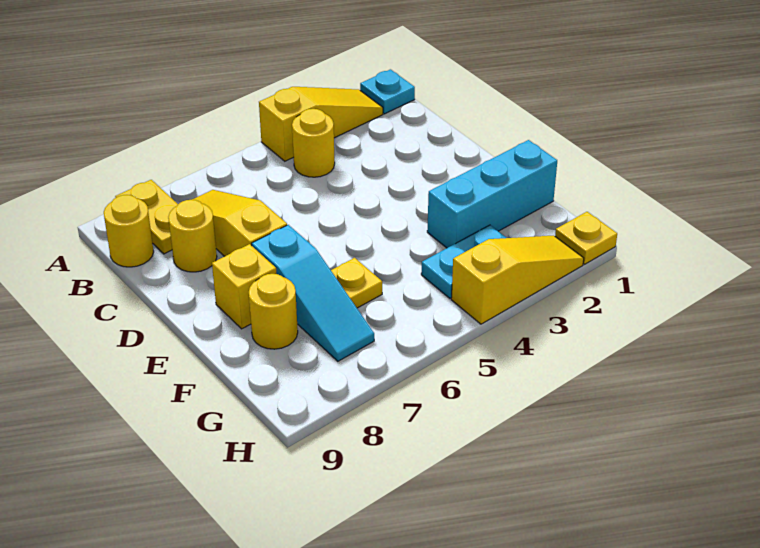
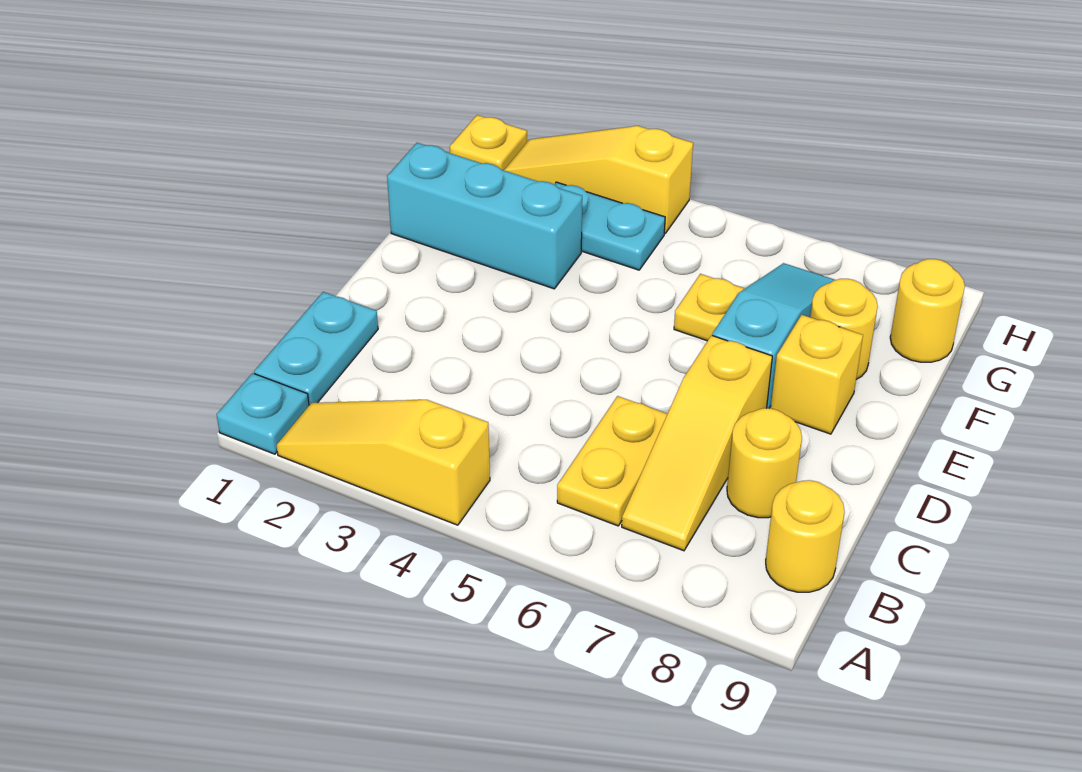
yellow plate A8:B8 level 1 -> yellow plate B6:C6 level 1
none -> cyan plate B1:C1 level 1
yellow round brick B4 level 1 -> yellow round brick G9 level 1

